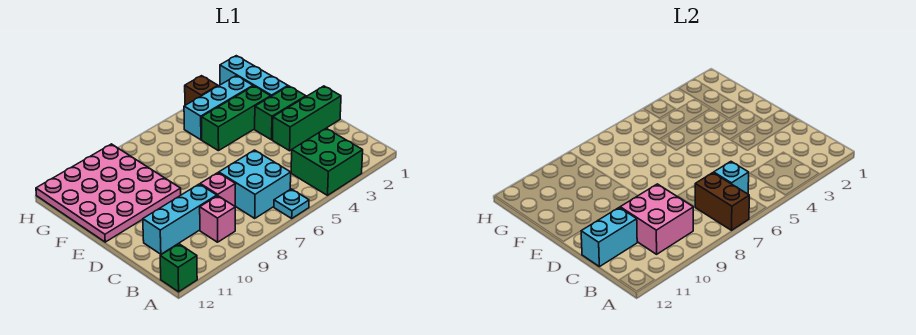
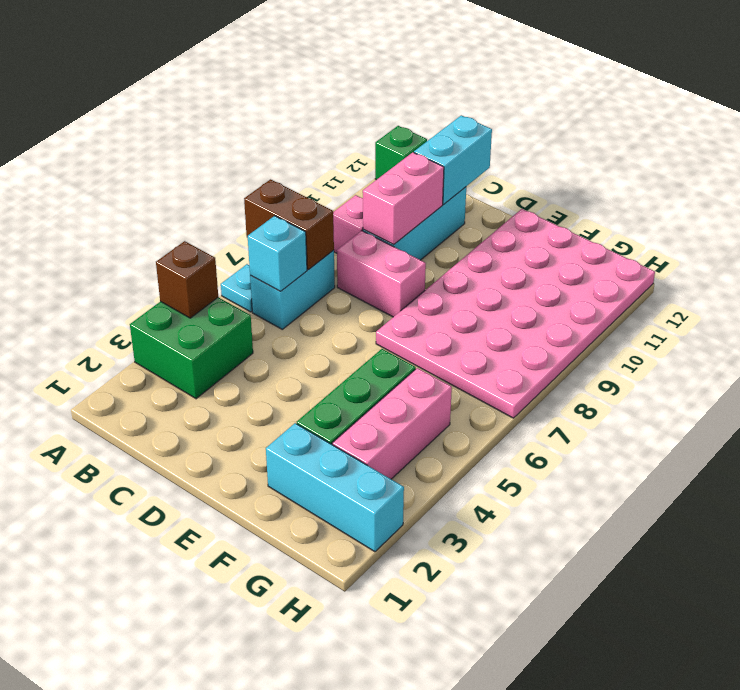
cyan brick B6:C7 level 1 -> cyan brick B6:B7 level 1
pink brick B9:C10 level 2 -> pink brick C9:C10 level 2
pink brick C8 level 1 -> pink brick C8:D8 level 1
green brick D1:D3 level 1 -> none
green brick E2:E3 level 1 -> none
pink plate E9:H12 level 1 -> pink plate E7:H12 level 1
cyan brick G3:G5 level 1 -> pink brick G3:G5 level 1
brown brick H4 level 1 -> brown brick A4 level 2

